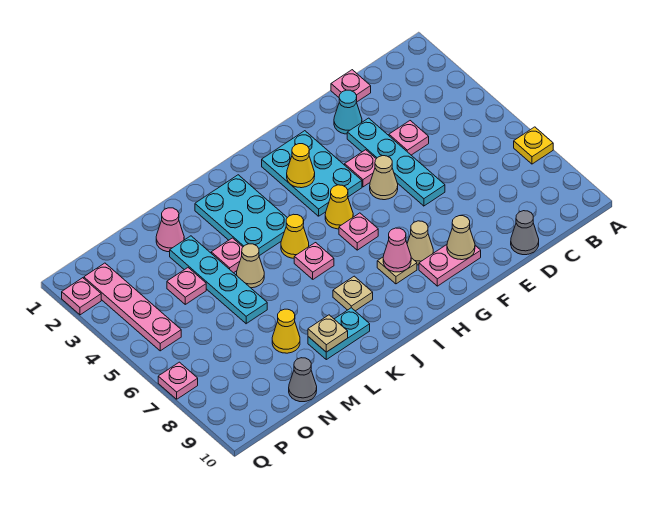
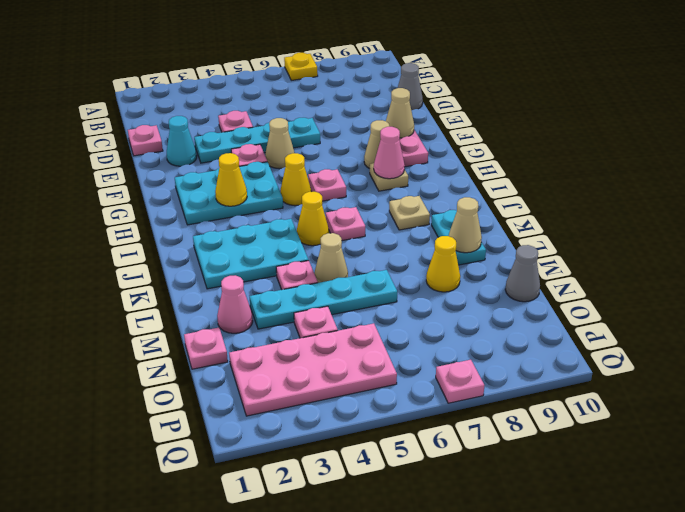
tan plate L9 level 2 -> tan cone L9 level 2
pink plate P2:P5 level 1 -> pink plate O2:P5 level 1
pink plate Q2 level 1 -> pink plate N1 level 1

